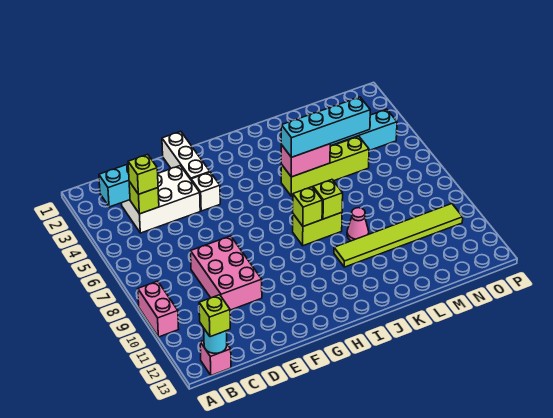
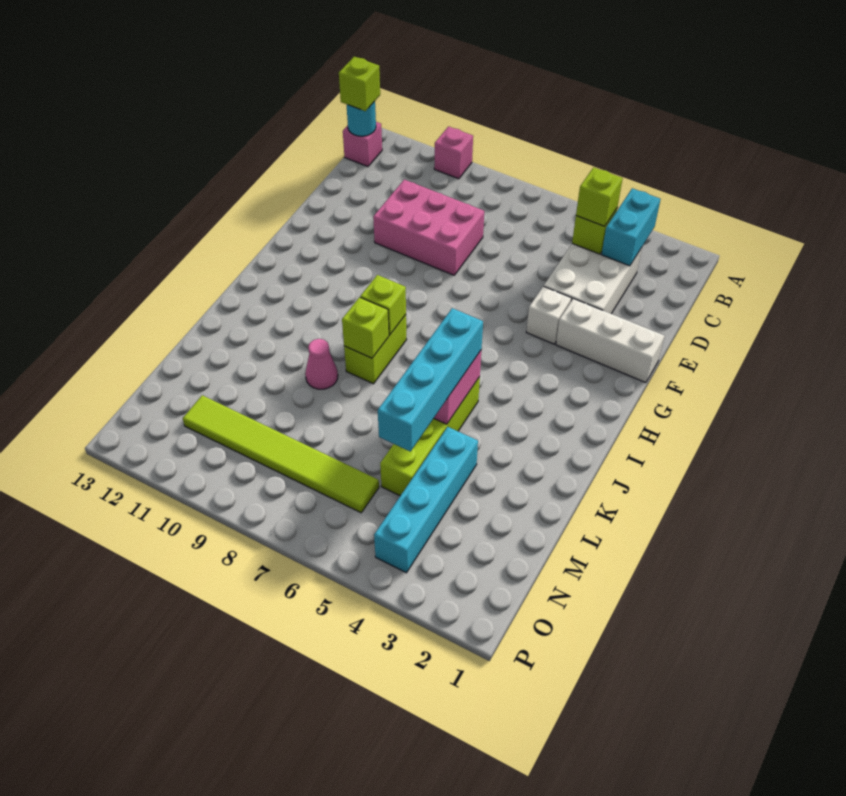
pink brick A9:A10 level 1 -> pink brick A10 level 1
lime tile J10:O10 level 1 -> lime tile N6:N11 level 1

